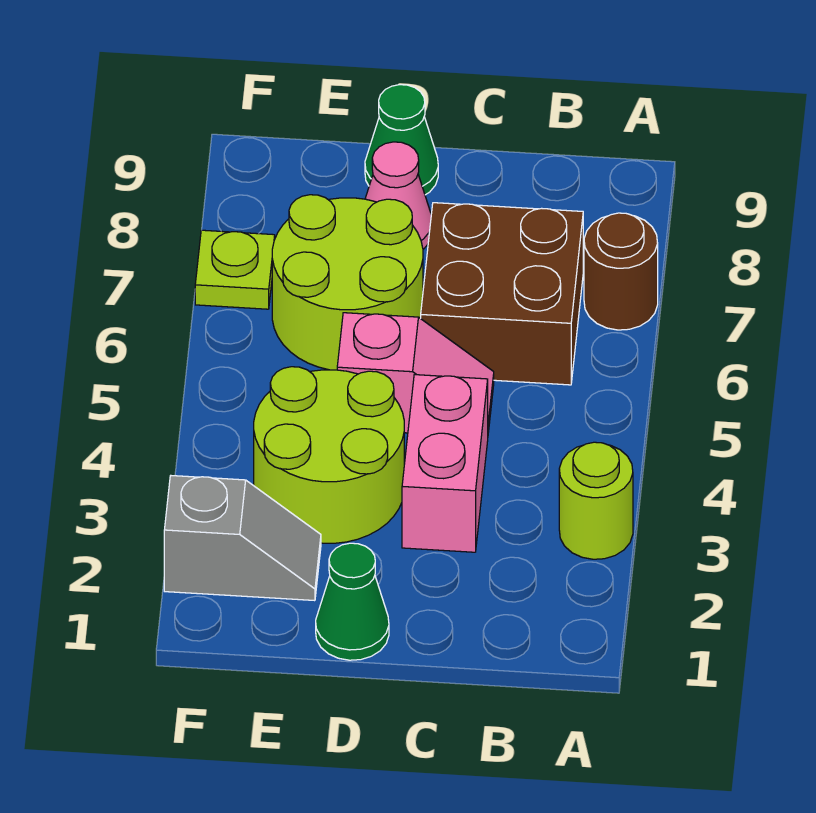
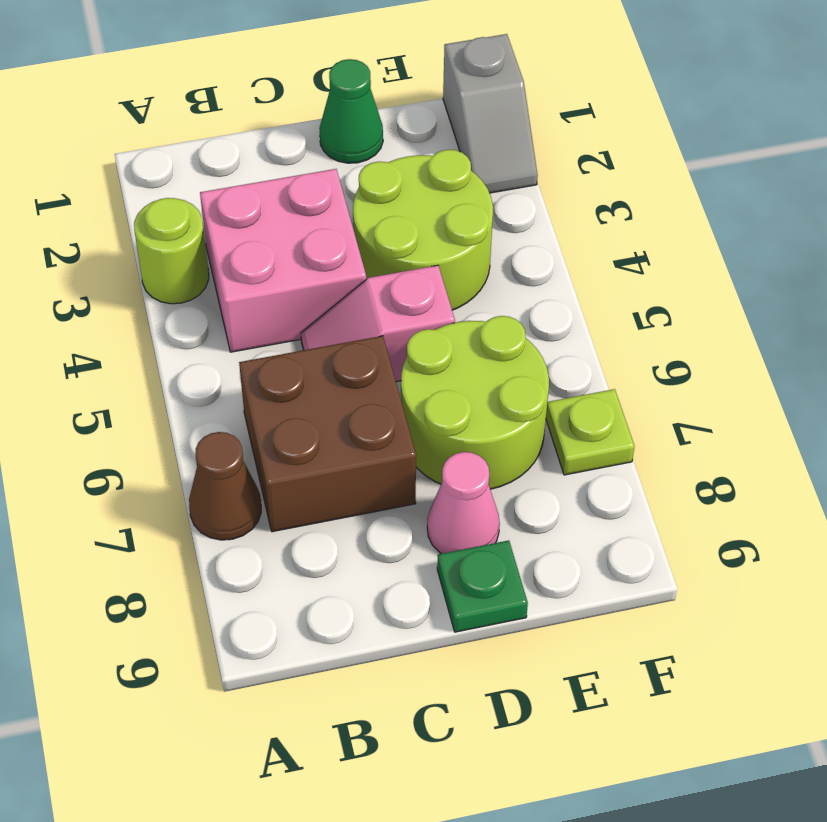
brown round brick A7 level 1 -> brown cone A7 level 1
pink brick C3:C4 level 1 -> pink brick B3:C4 level 1
green cone D9 level 1 -> green plate D9 level 1
grey slope E2:F2 level 1 top F -> grey slope F1:F2 level 1 top 1

